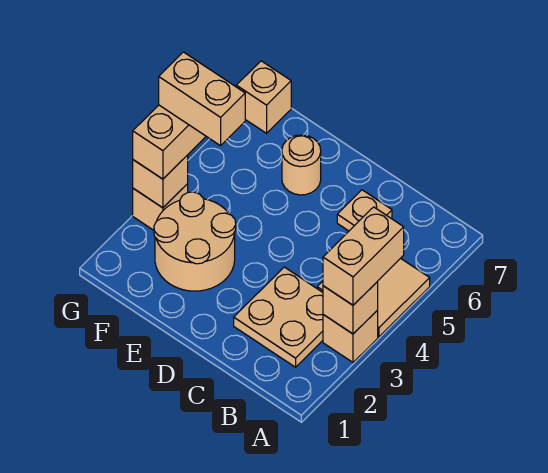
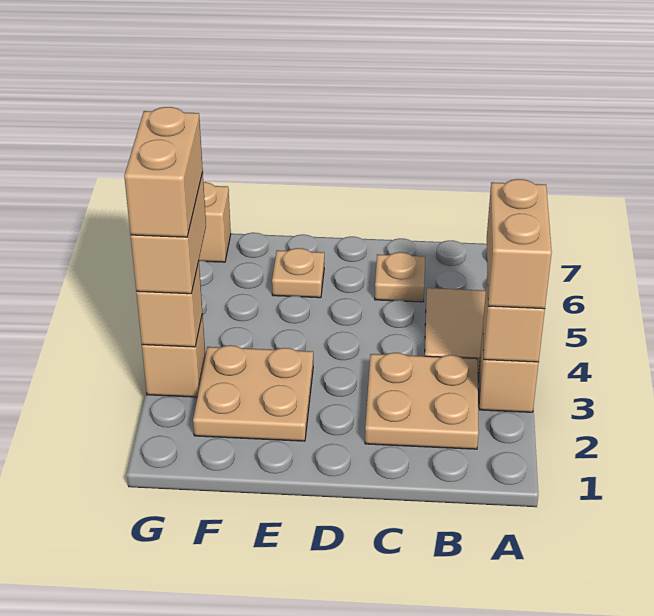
tan round brick E2:F3 level 1 -> tan plate E2:F3 level 1
tan round brick E6 level 1 -> tan plate E6 level 1
tan brick F4:G4 level 4 -> tan brick G3:G4 level 4

